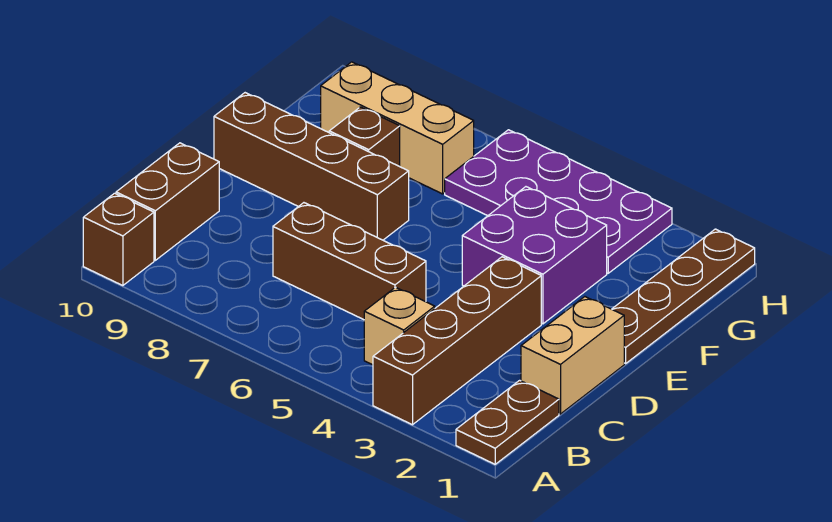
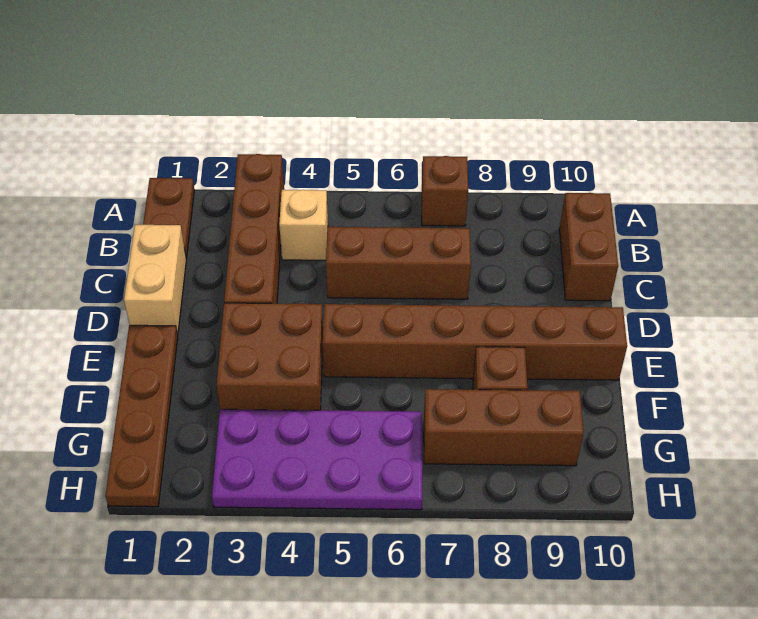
brown brick A10 level 1 -> brown brick A7 level 1
purple brick E3:F4 level 1 -> brown brick E3:F4 level 1
brown brick E7:E10 level 1 -> brown brick E5:E10 level 1
tan brick G7:G9 level 1 -> brown brick G7:G9 level 1

